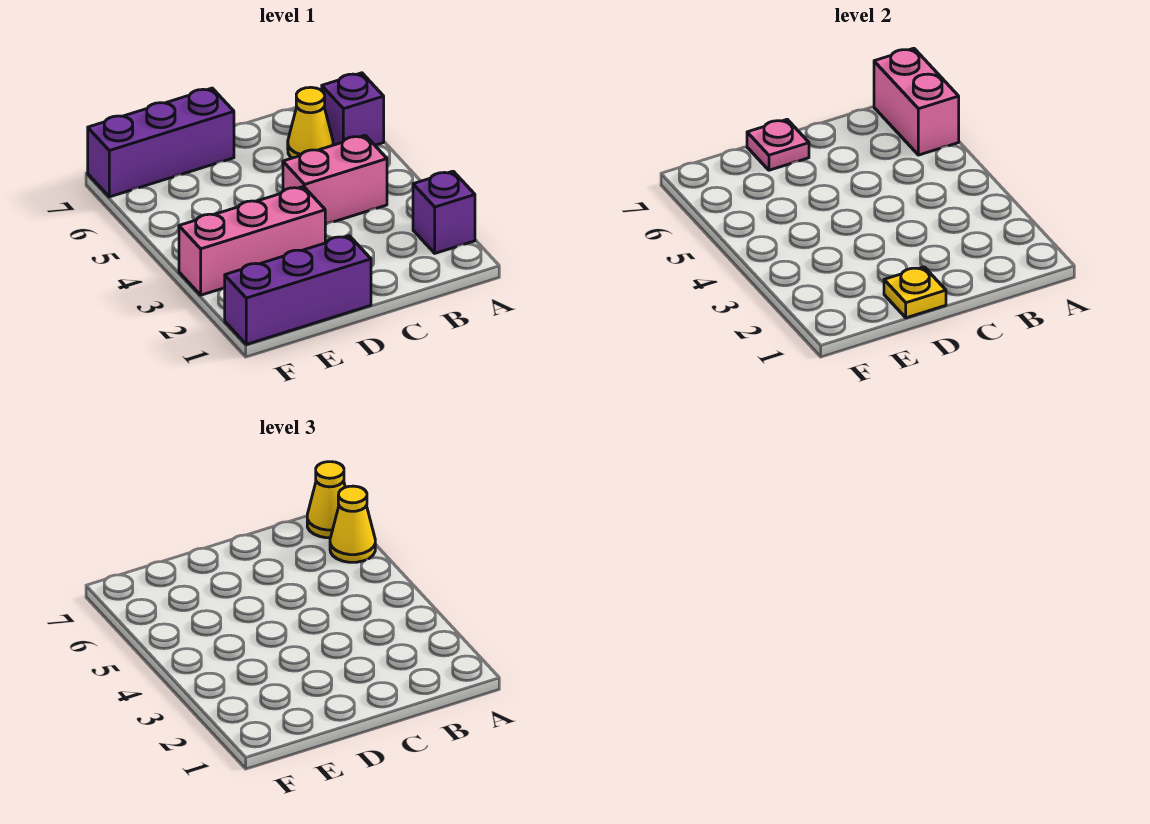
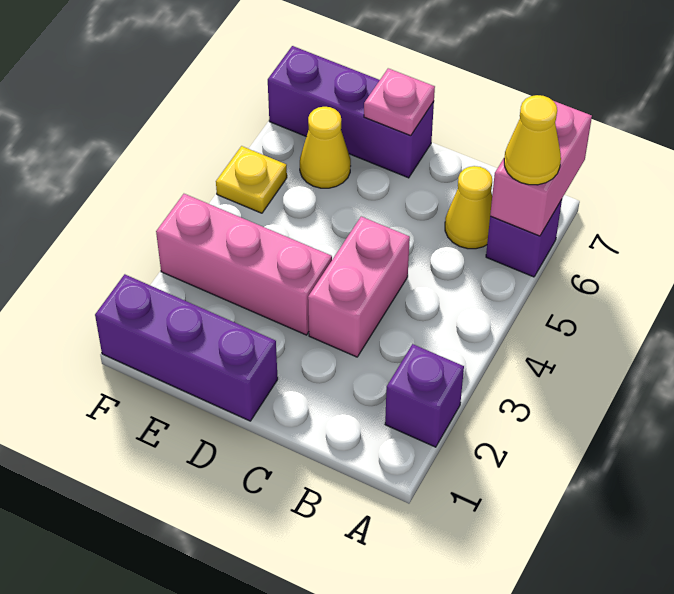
yellow cone A7 level 3 -> yellow cone E6 level 1
pink brick B4:C4 level 1 -> pink brick C3:C4 level 1
yellow plate D1 level 2 -> yellow plate F5 level 1

